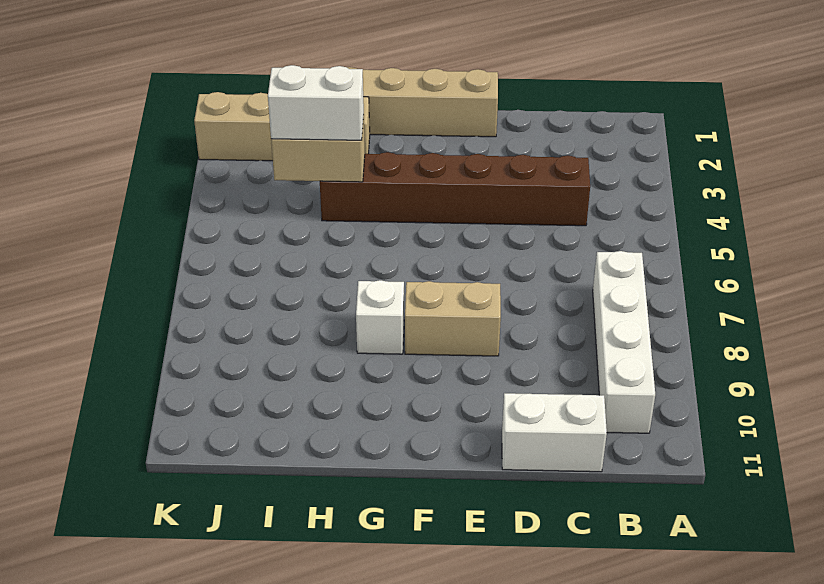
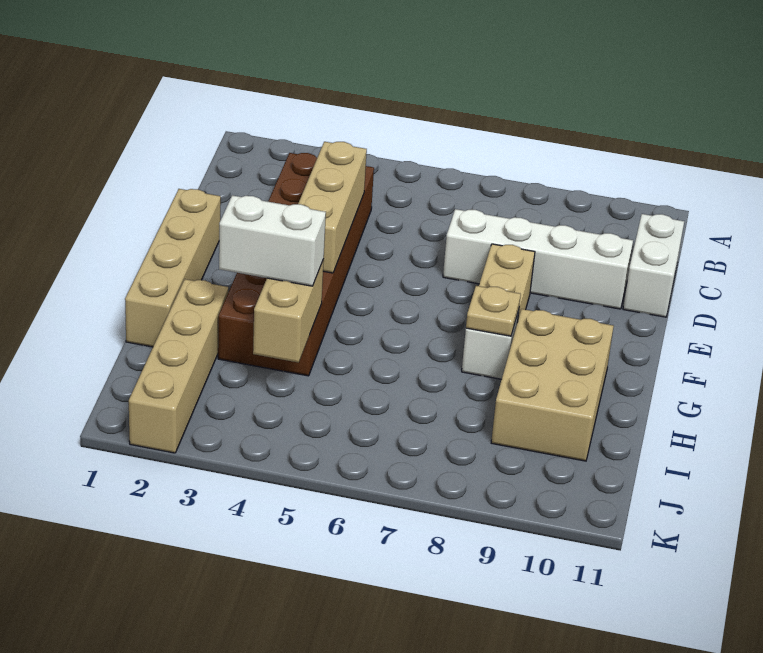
white brick B7:B10 level 1 -> white brick D7:D10 level 1
brown brick C4:H4 level 1 -> brown brick C3:H4 level 1
none -> tan brick D4:F4 level 2
none -> tan plate G8 level 2
none -> tan brick G9:I10 level 1
white brick H4:I4 level 3 -> white brick H3:H4 level 3

